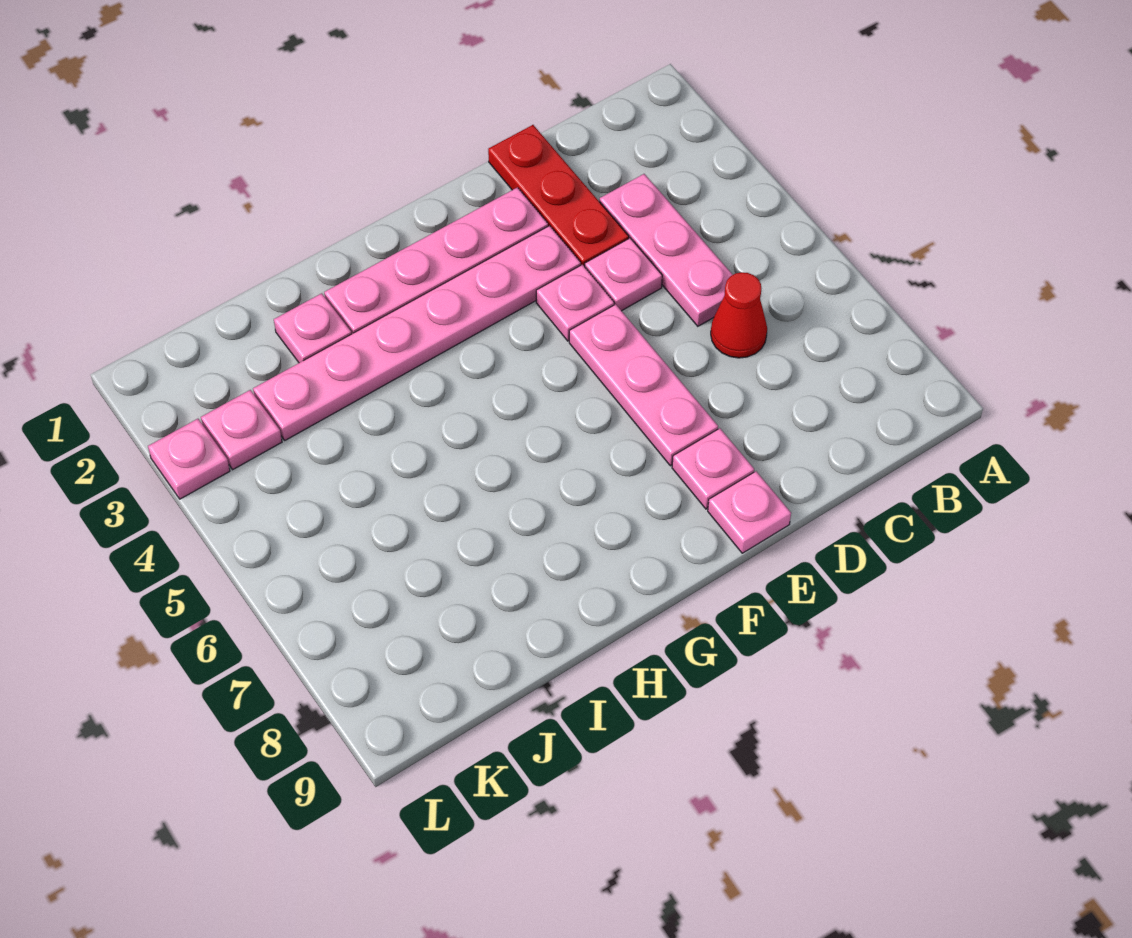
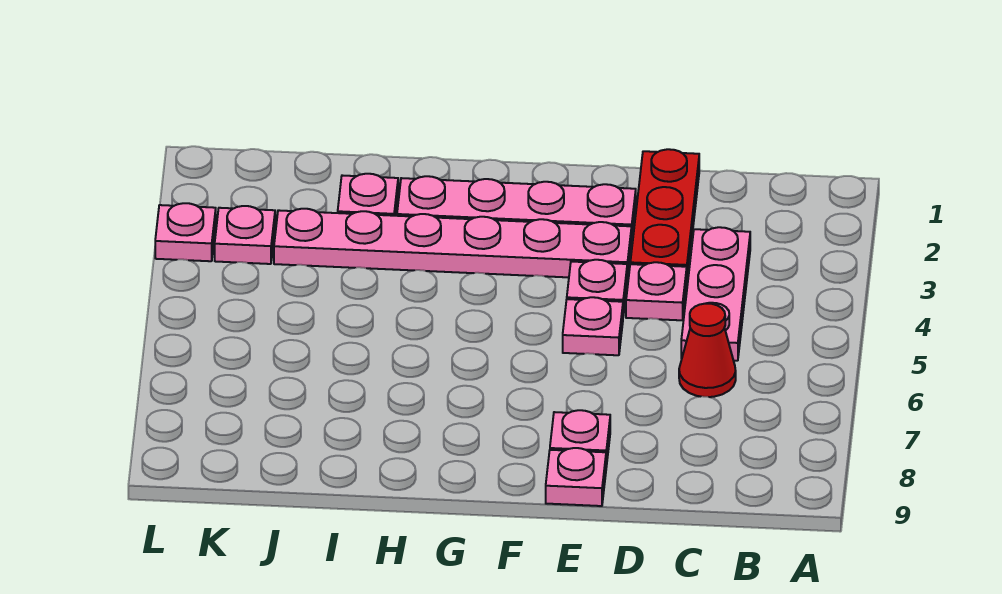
pink plate E5:E7 level 1 -> pink plate E5 level 1

